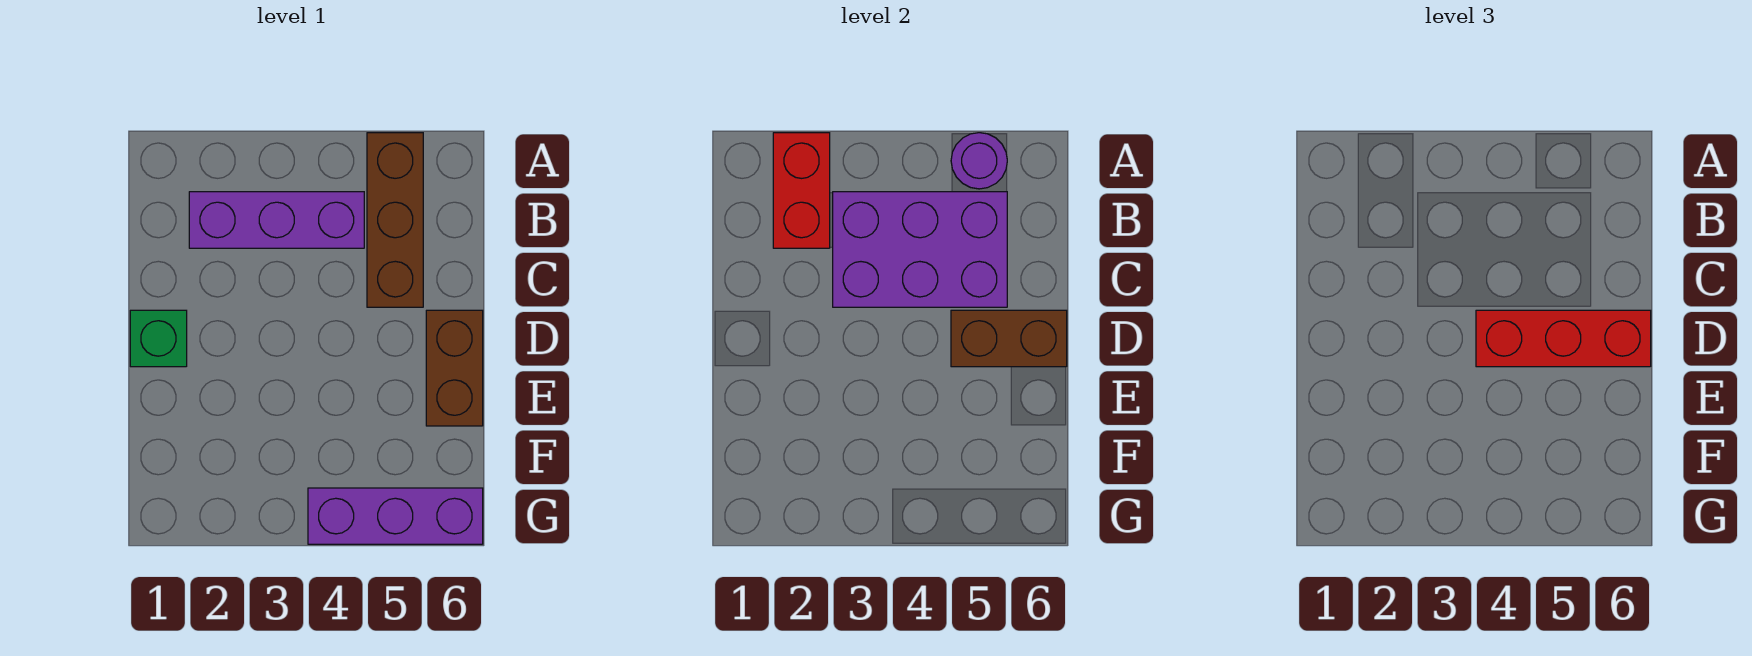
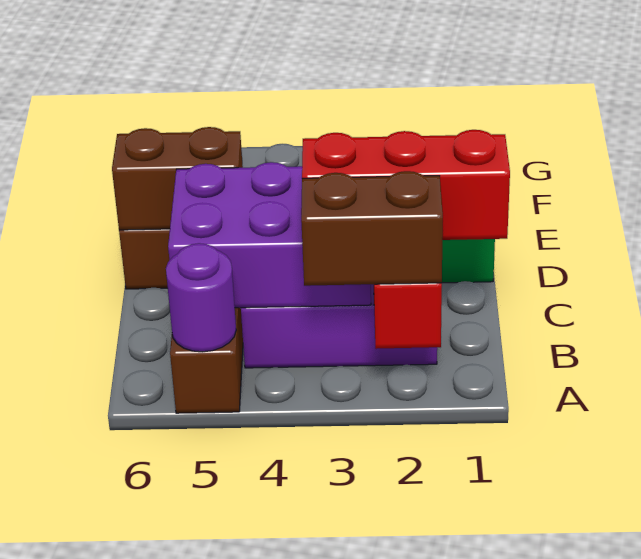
none -> brown brick A2:A3 level 3
red brick D4:D6 level 3 -> red brick B1:B3 level 3
purple brick G4:G6 level 1 -> none

